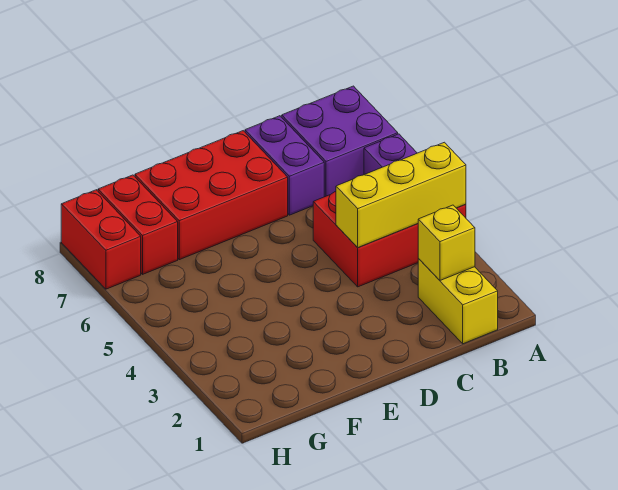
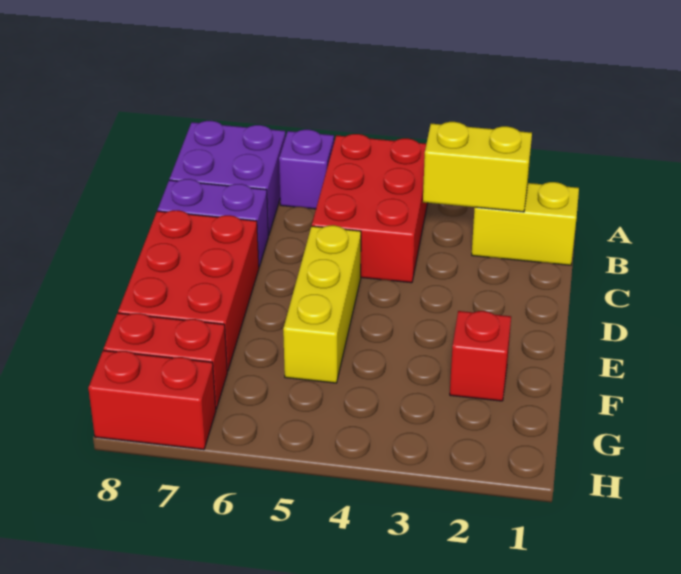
yellow brick A4:C4 level 2 -> yellow brick D5:F5 level 1
yellow brick B2 level 2 -> yellow brick B2:B3 level 2
none -> red brick F2 level 1

